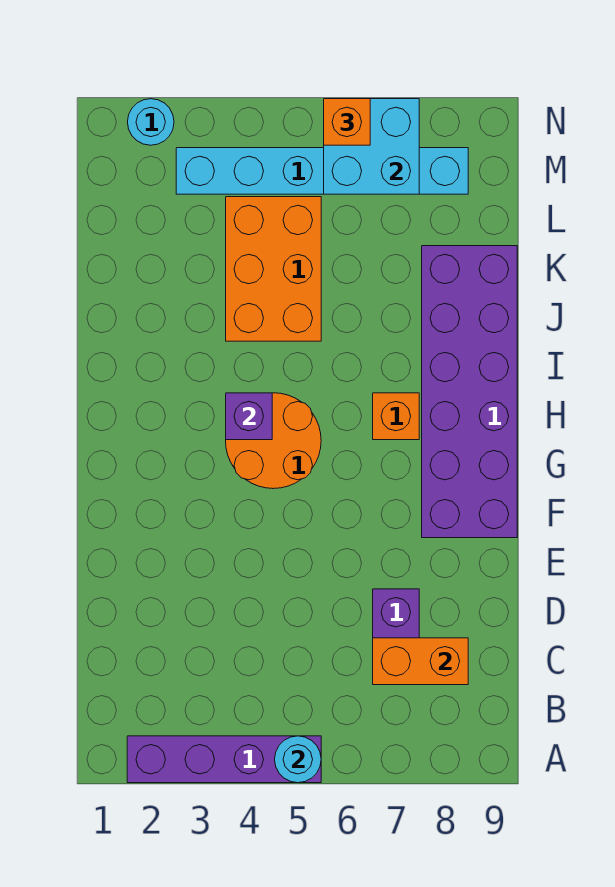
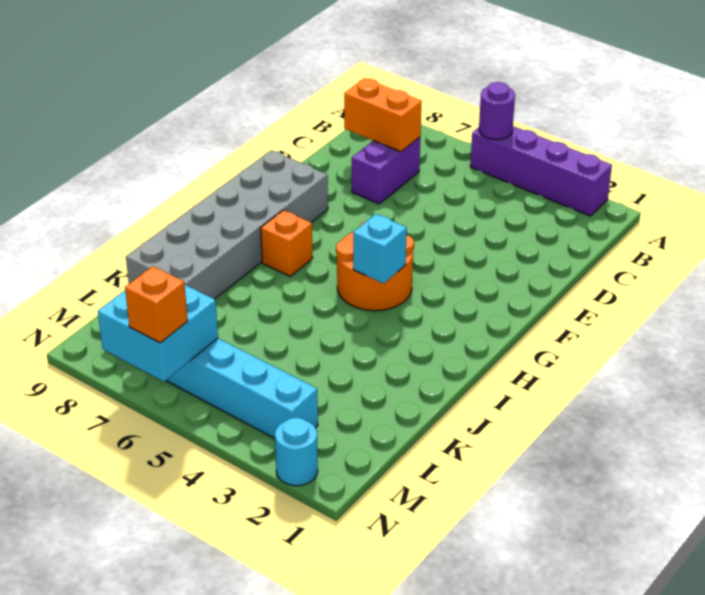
cyan round brick A5 level 2 -> purple round brick A5 level 2
purple brick F8:K9 level 1 -> grey brick F8:K9 level 1
purple brick H4 level 2 -> cyan brick H4 level 2
orange brick J4:L5 level 1 -> none

